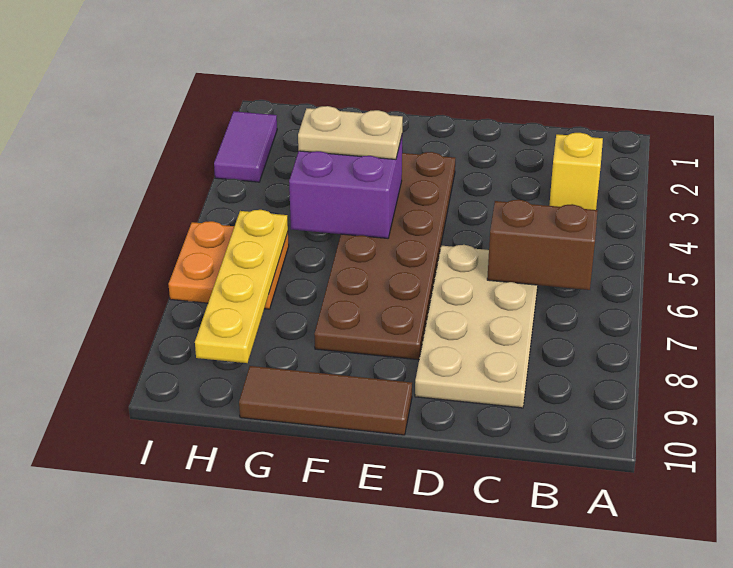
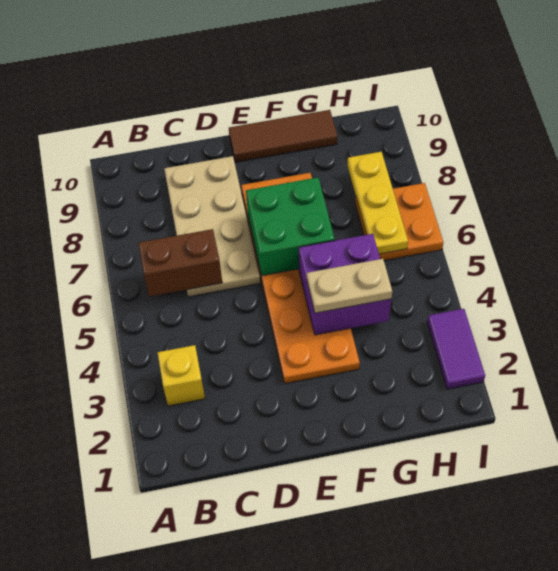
brown plate E3:F8 level 1 -> orange plate E3:F8 level 1
none -> green brick E6:F7 level 2
yellow plate H6:H9 level 2 -> yellow plate H6:H8 level 2

